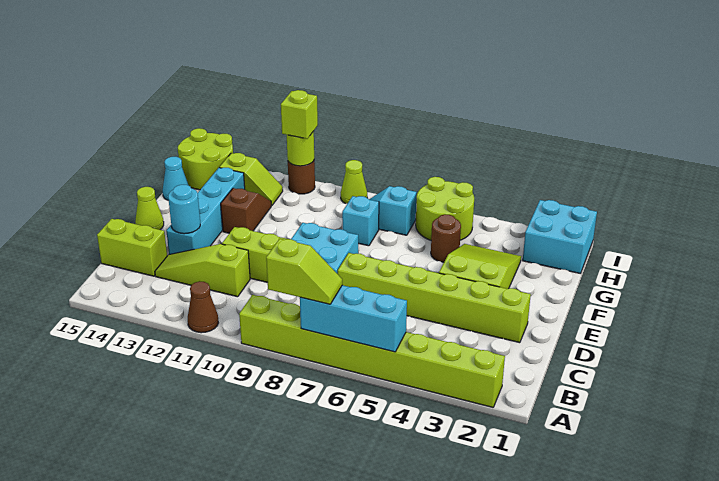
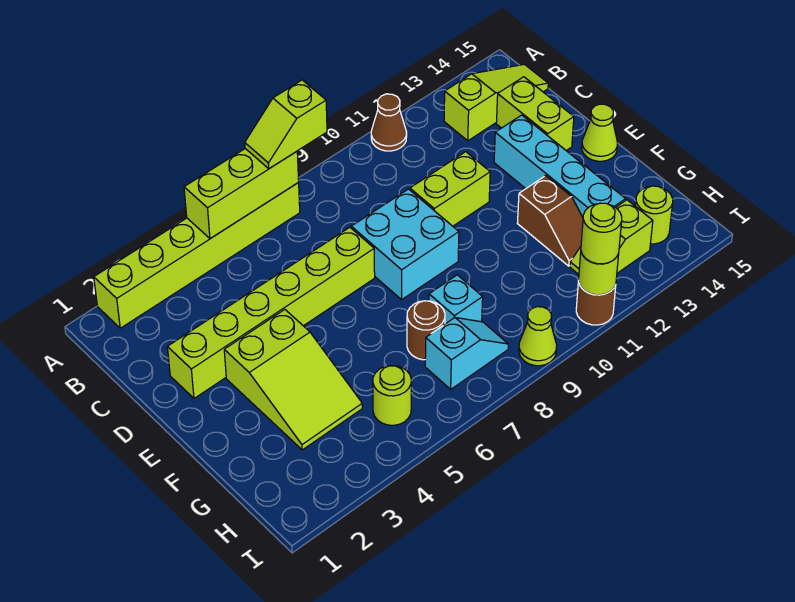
lime brick A2:A9 level 1 -> lime brick A2:A7 level 1
cyan brick A5:A7 level 2 -> lime brick A5:A7 level 2
lime slope C11:C13 level 1 top 11 -> lime slope B13:B15 level 1 top 13
lime brick C14:C15 level 1 -> lime brick C14:D14 level 1
cyan round brick D13 level 2 -> none
brown round brick G5 level 1 -> brown round brick G7 level 1
cyan cone G15 level 1 -> none
cyan brick H1:I2 level 1 -> none
lime round brick H5:I6 level 1 -> lime round brick H5 level 1
lime round brick H14:I15 level 1 -> lime round brick H14 level 1
lime brick I11 level 3 -> lime round brick I11 level 3

